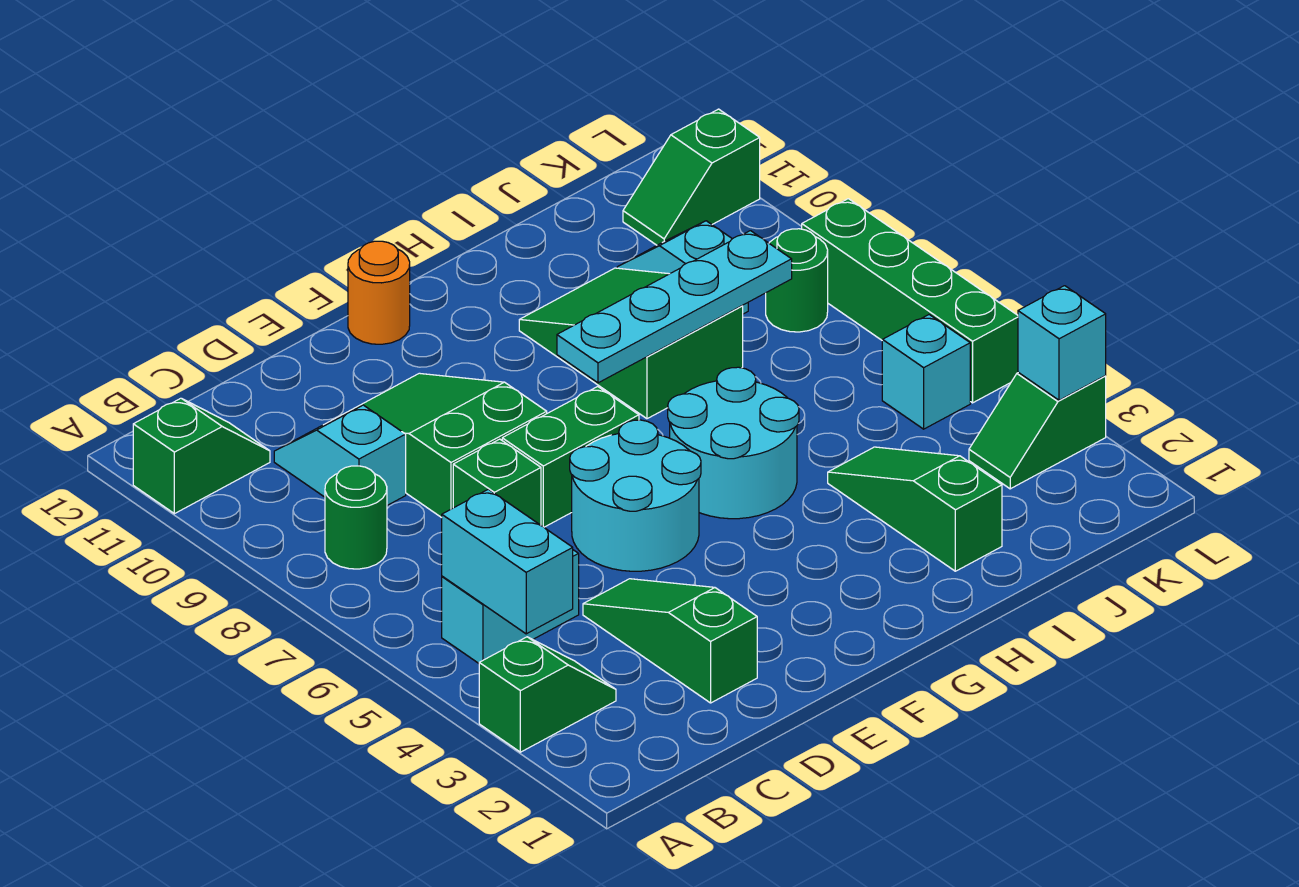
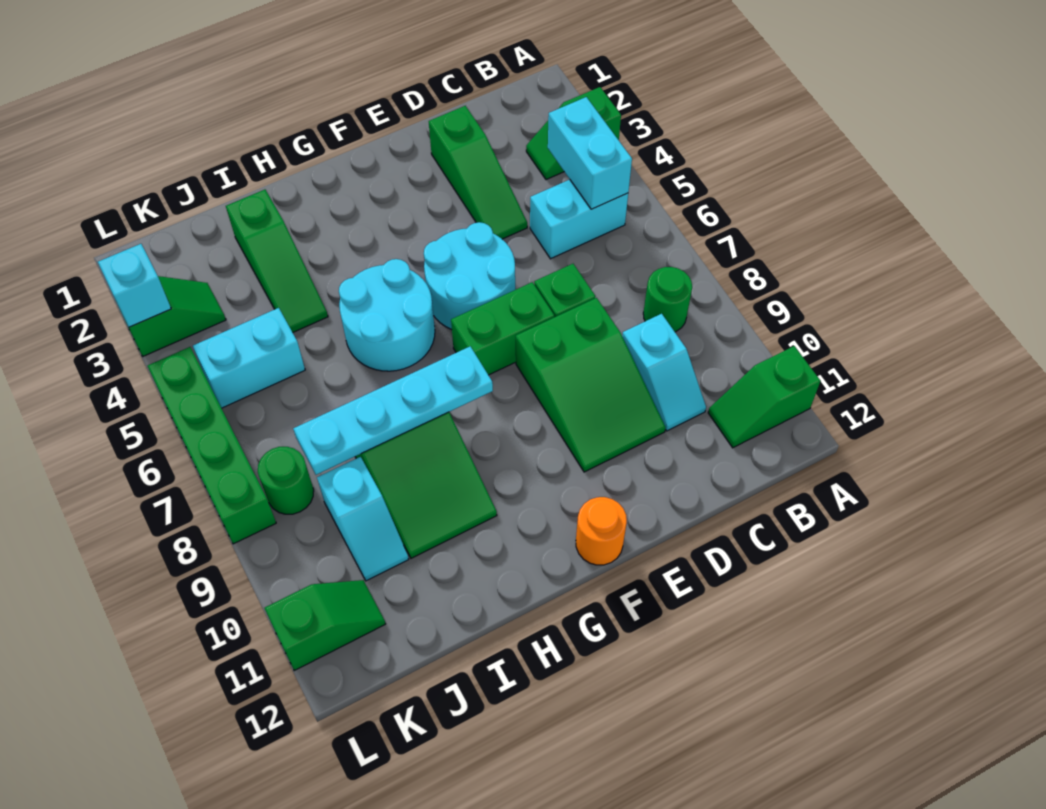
cyan brick K5 level 1 -> cyan brick J5:K5 level 1

